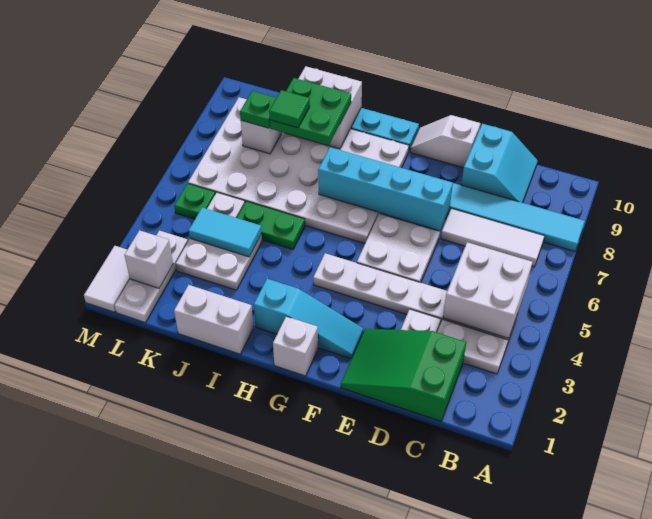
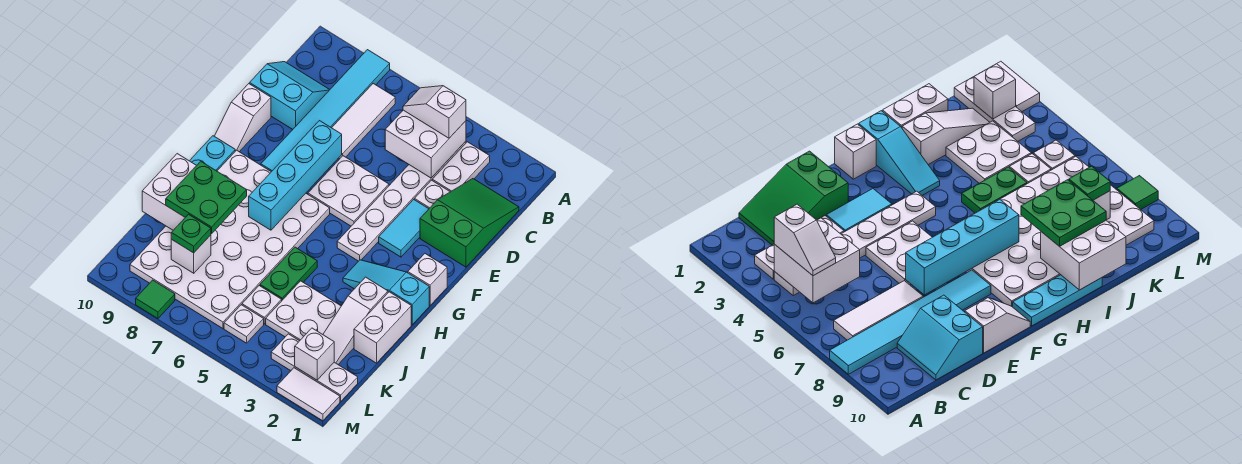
none -> white slope B4:B5 level 3 top 4
green slope C1:E2 level 1 top C -> green slope C1:E2 level 1 top E
cyan slope F2:H2 level 1 top H -> cyan slope H1:H3 level 1 top 1
none -> white slope I2:K2 level 1 top I
cyan tile J4:K4 level 2 -> cyan tile E3:F3 level 1
green tile J8 level 4 -> green tile M8 level 1
green plate L5 level 1 -> white plate L5 level 1

